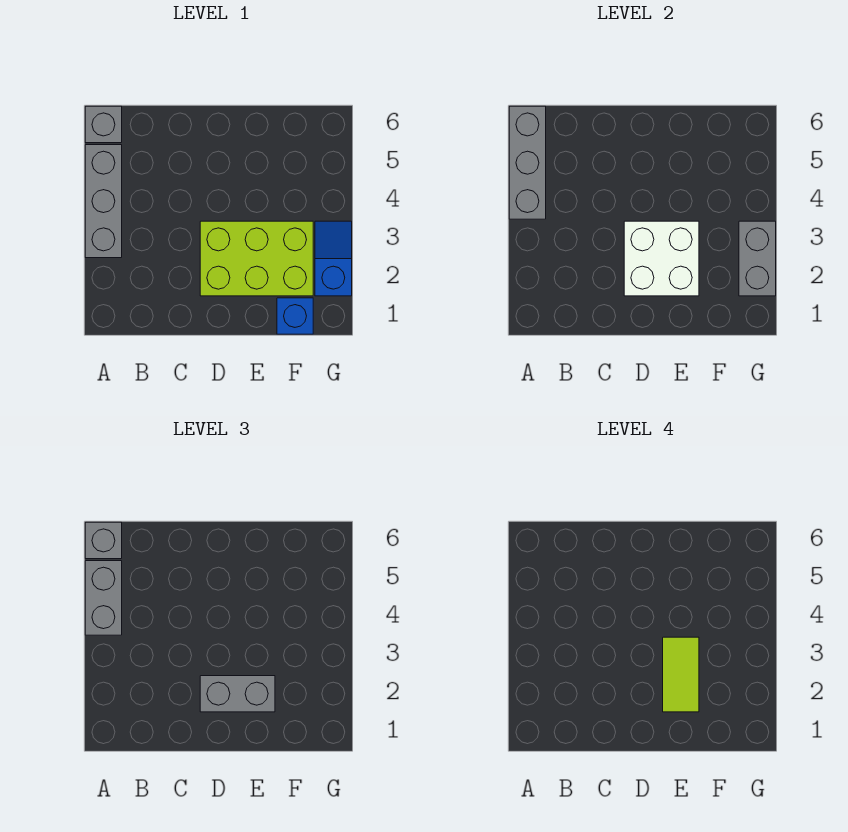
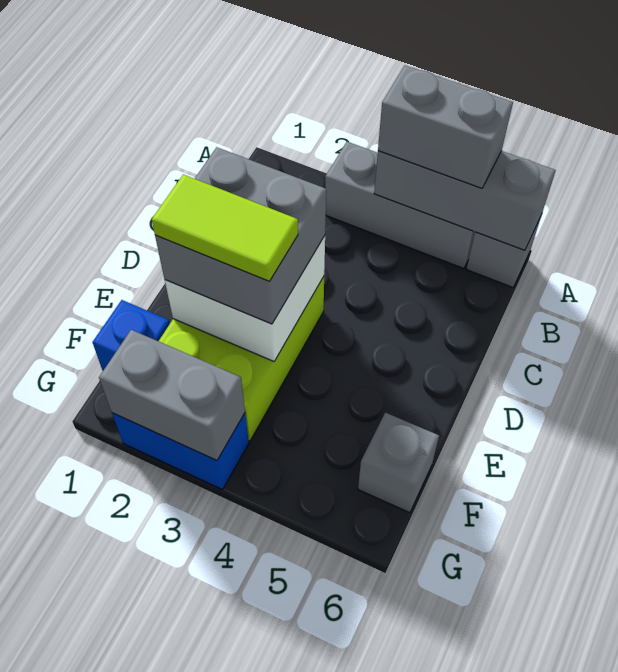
grey brick A6 level 3 -> grey brick F6 level 1
grey brick D2:E2 level 3 -> grey brick D2:E3 level 3
blue slope G2:G3 level 1 top 2 -> blue brick G2:G3 level 1

